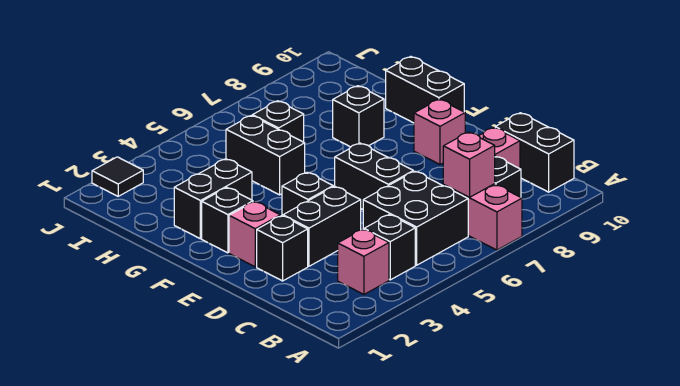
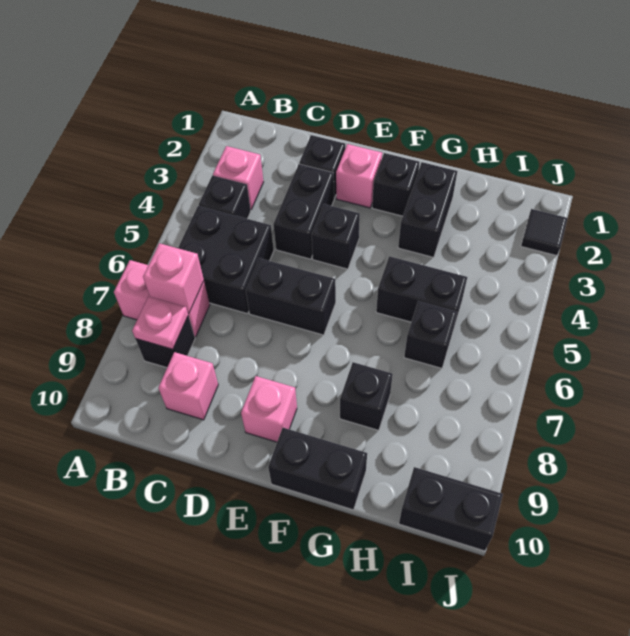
none -> pink plate B8 level 2
black brick B10:C10 level 1 -> black brick I10:J10 level 1

